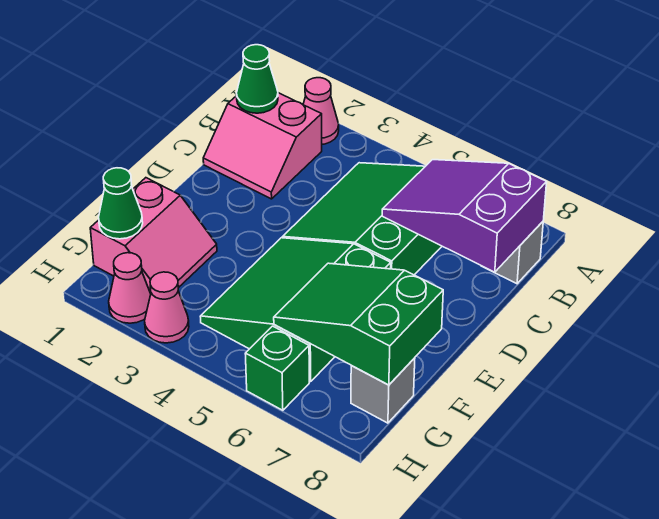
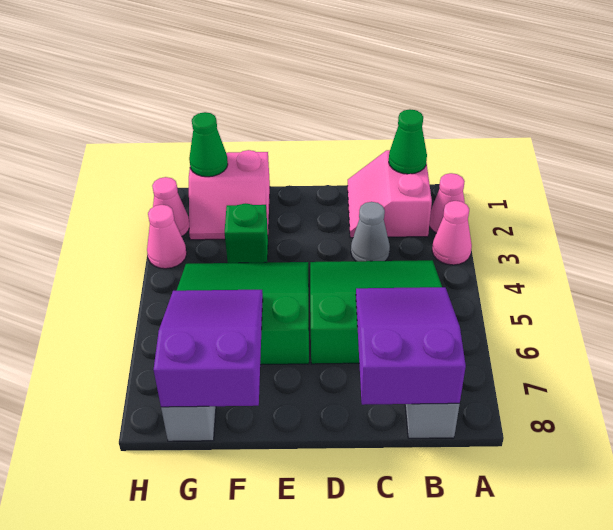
none -> pink cone A3 level 1
none -> grey cone C3 level 1
green slope F6:G8 level 2 top 8 -> purple slope F6:G8 level 2 top 8
green brick H6 level 1 -> green brick F3 level 1

